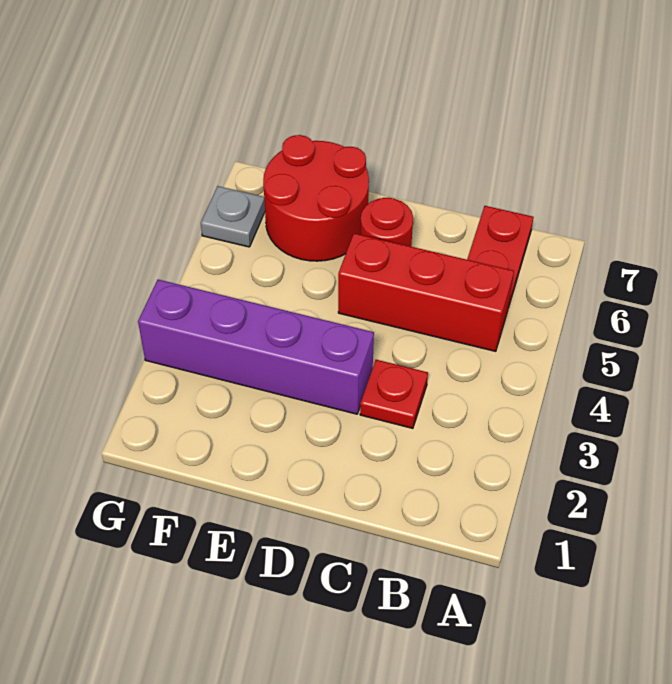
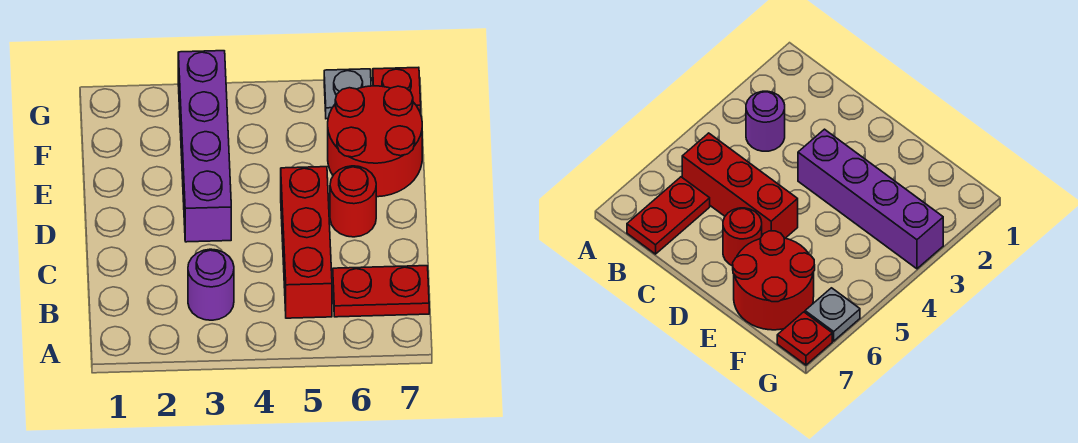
none -> purple round brick B3 level 1
red plate C3 level 1 -> red plate G7 level 1

